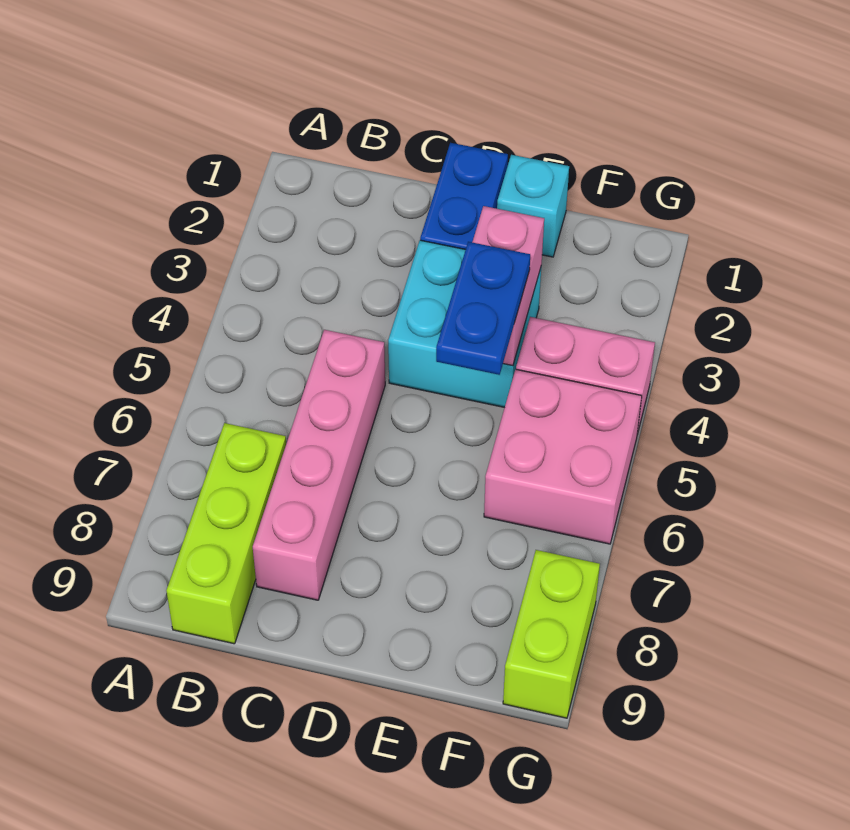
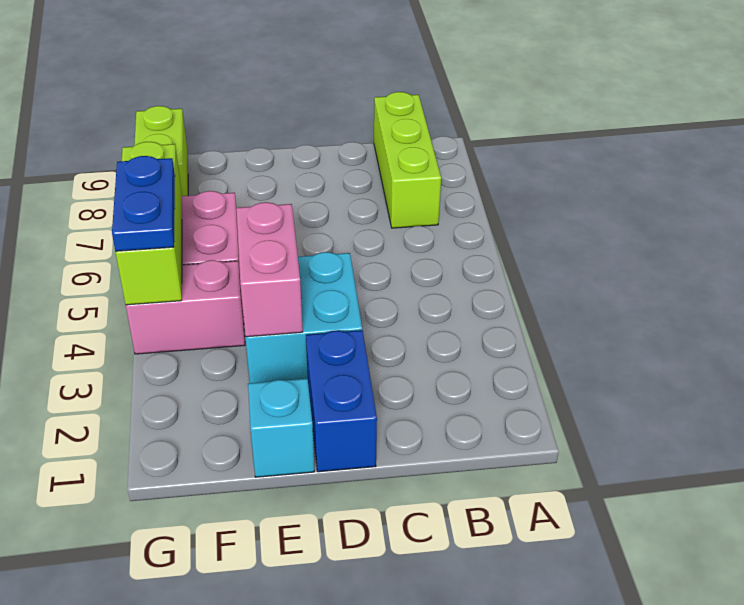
pink brick C5:C8 level 1 -> none
blue plate E4:E5 level 3 -> blue plate G4:G5 level 3
none -> lime brick G4:G6 level 2

